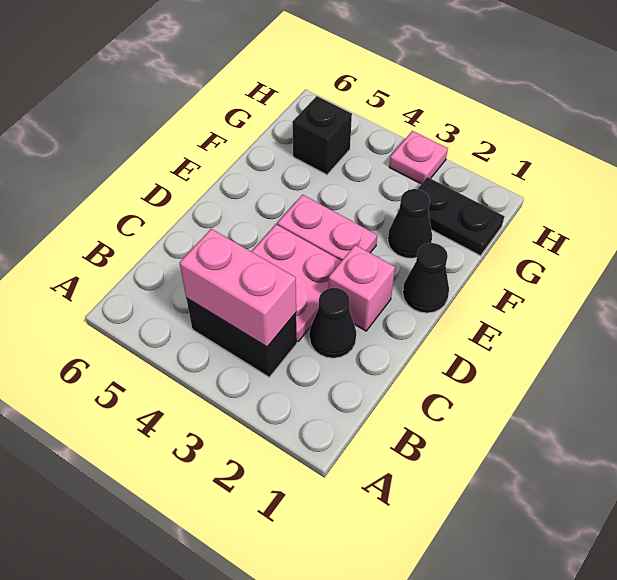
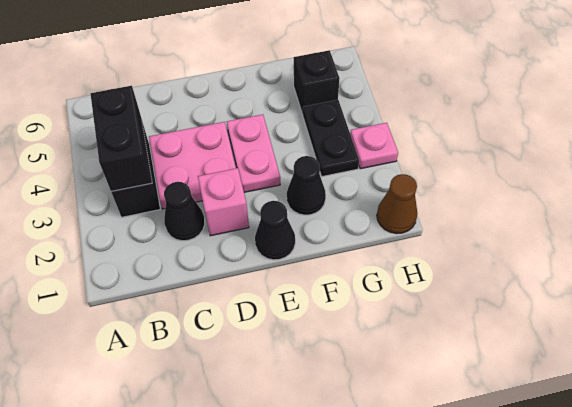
pink brick B3:B4 level 2 -> black brick B3:B4 level 2
black plate G1:G2 level 1 -> black plate G3:G4 level 1
none -> brown cone H1 level 1

